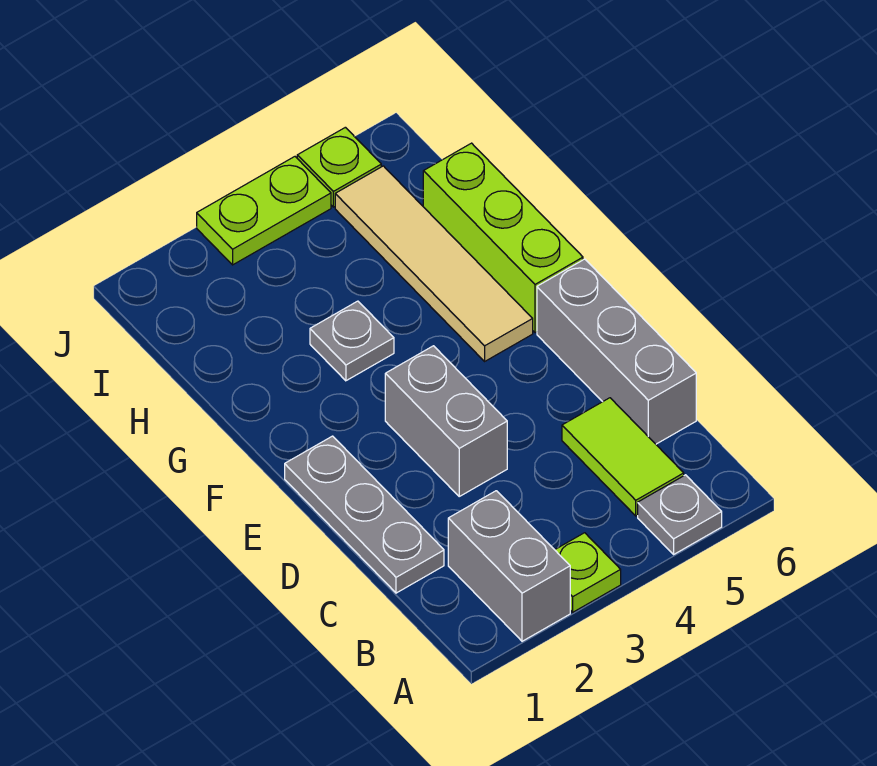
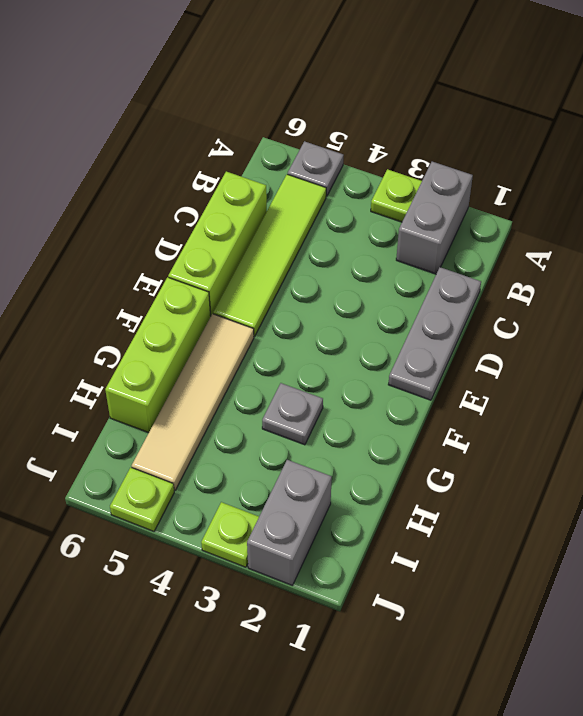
lime tile B5:C5 level 1 -> lime tile B5:E5 level 1
grey brick C6:E6 level 1 -> lime brick C6:E6 level 1
grey brick D3:E3 level 1 -> grey brick I2:J2 level 1
lime plate J3:J4 level 1 -> lime plate J3 level 1

